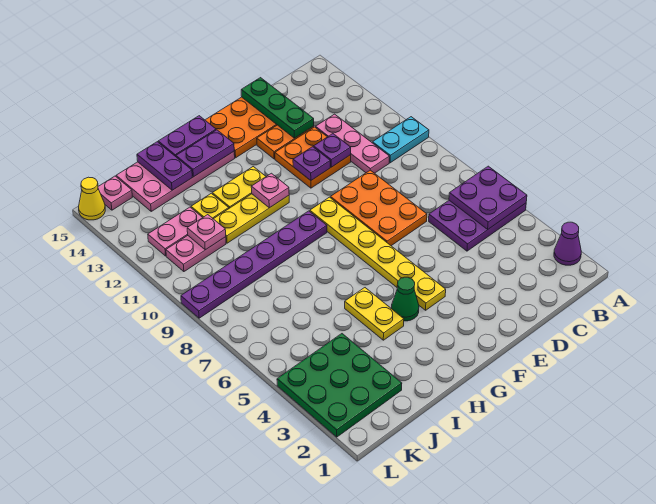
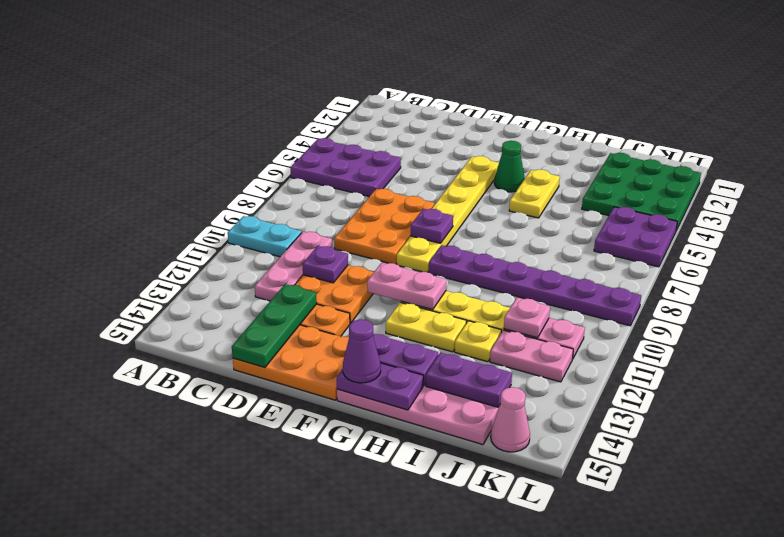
purple cone A2 level 1 -> purple cone G15 level 3
purple plate A5:B6 level 2 -> purple plate K5:L6 level 1
purple plate E11 level 2 -> purple plate F8 level 2
pink plate G11 level 2 -> pink plate F11:G11 level 2
purple plate I14:I15 level 2 -> purple plate I14:J14 level 2
pink plate K15 level 1 -> pink cone K15 level 1
yellow cone L15 level 1 -> none

